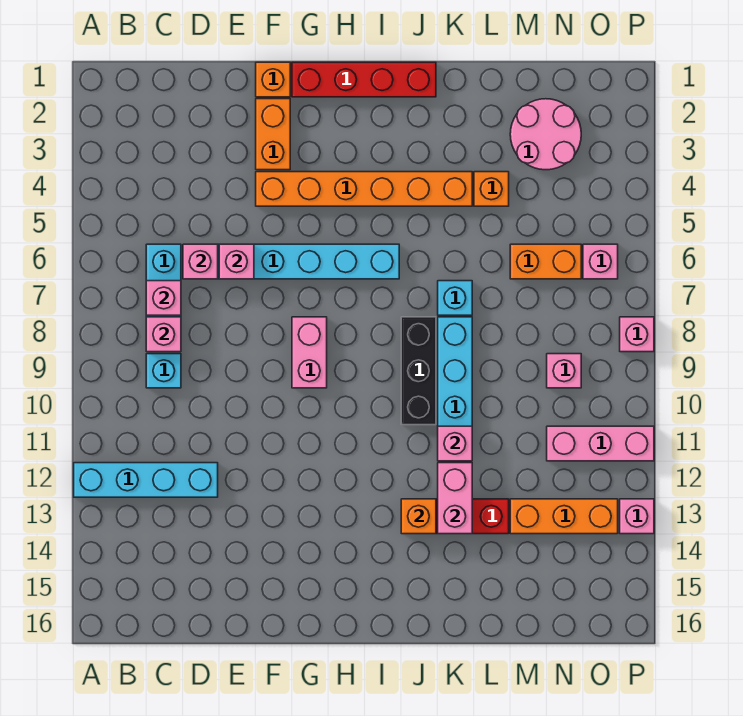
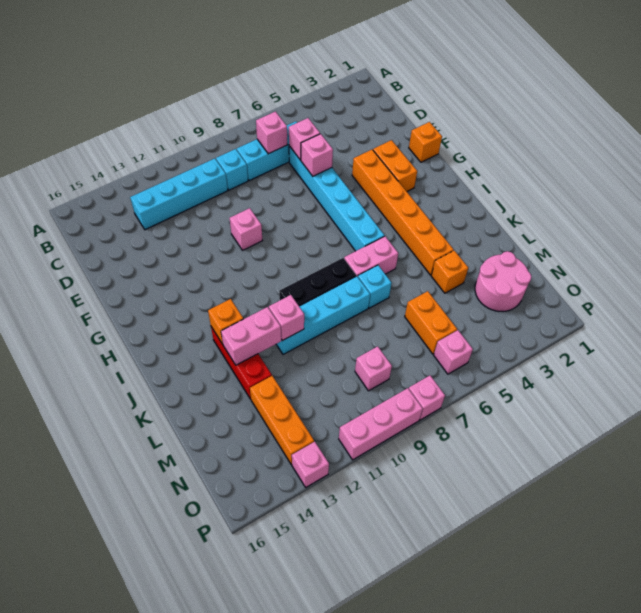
cyan brick A12:D12 level 1 -> cyan brick C10:C13 level 1
pink brick C8 level 2 -> pink brick F10 level 1
orange brick F2:F3 level 1 -> orange brick F3:G3 level 1
red brick G1:J1 level 1 -> none
pink brick G8:G9 level 1 -> pink brick J6:J7 level 1
pink brick N11:P11 level 1 -> pink brick P9:P11 level 1

